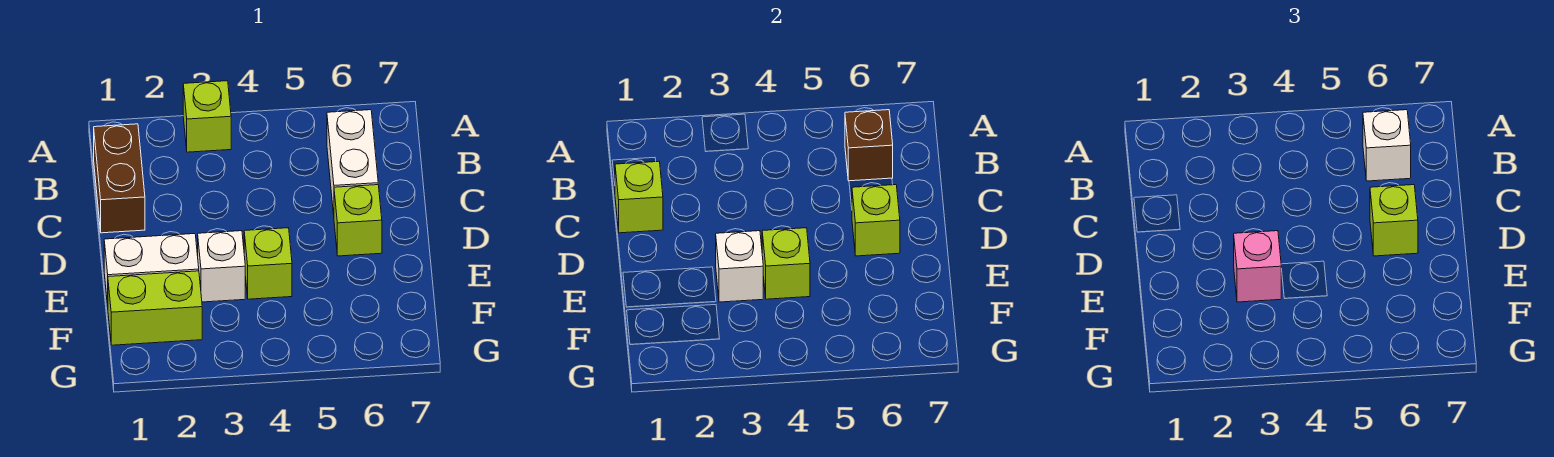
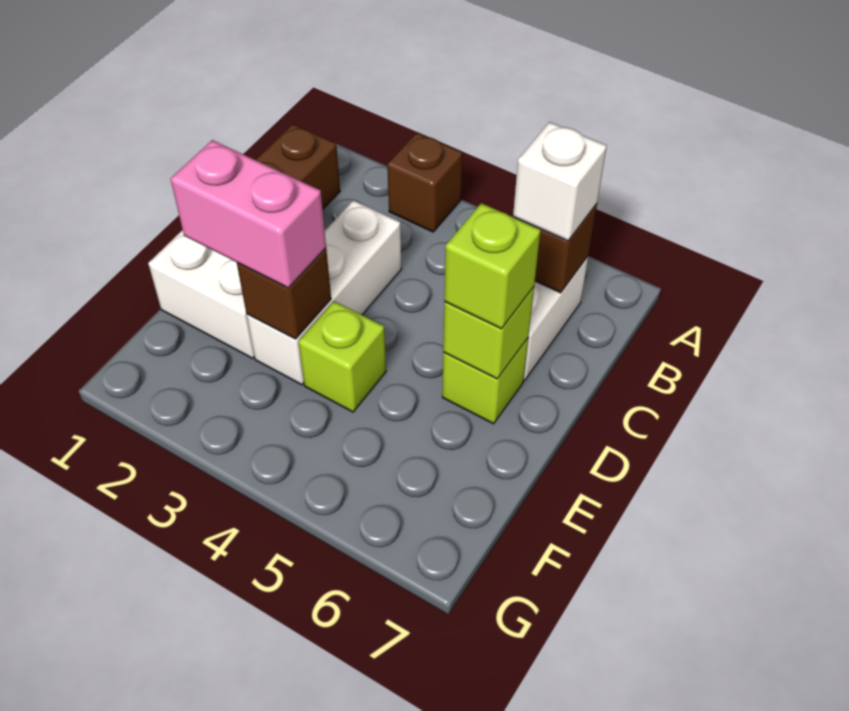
lime brick A3 level 1 -> brown brick A3 level 1
lime brick C1 level 2 -> none
white brick E3 level 1 -> white brick C3:E3 level 1
white brick E3 level 2 -> brown brick E3 level 2
pink brick E3 level 3 -> pink brick E2:E3 level 3
lime brick E4 level 2 -> none
lime brick F1:F2 level 1 -> none

